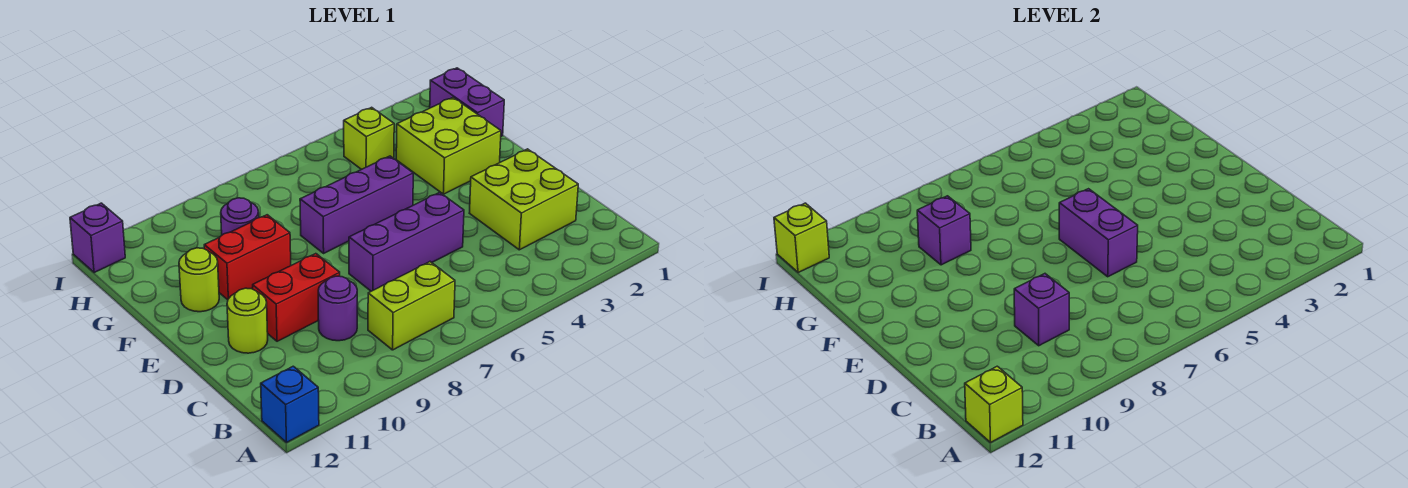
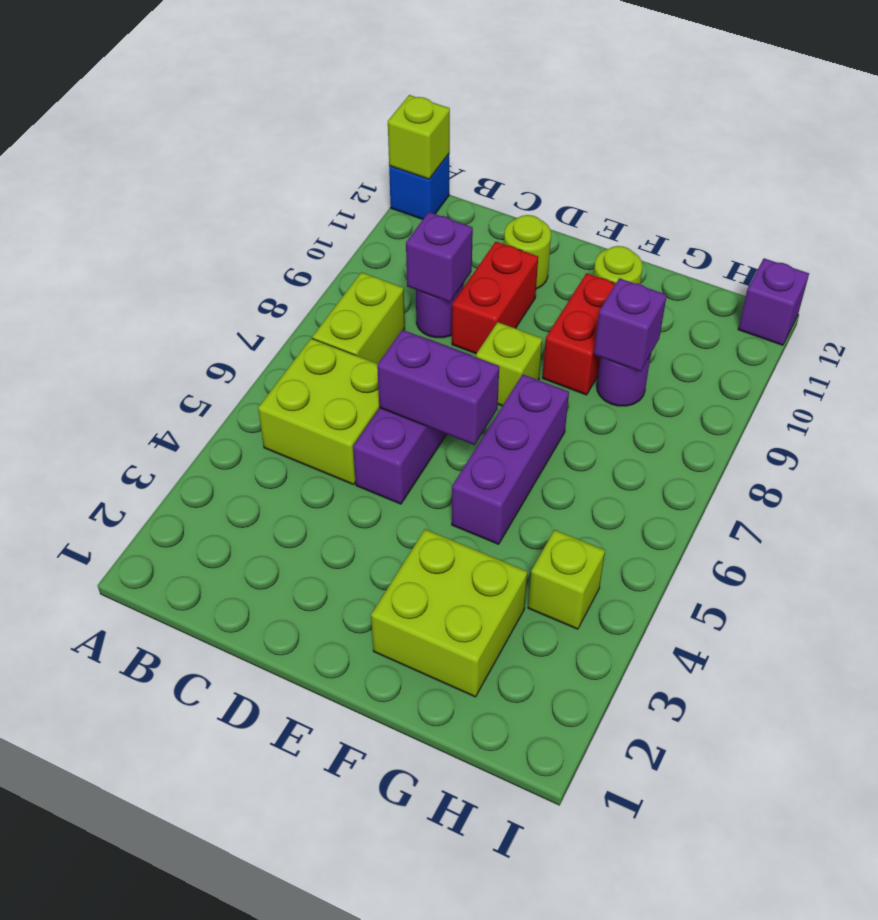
lime brick C2:D3 level 1 -> lime brick B5:C6 level 1
purple brick G1:H1 level 1 -> none
lime brick I12 level 2 -> lime brick E8 level 1

